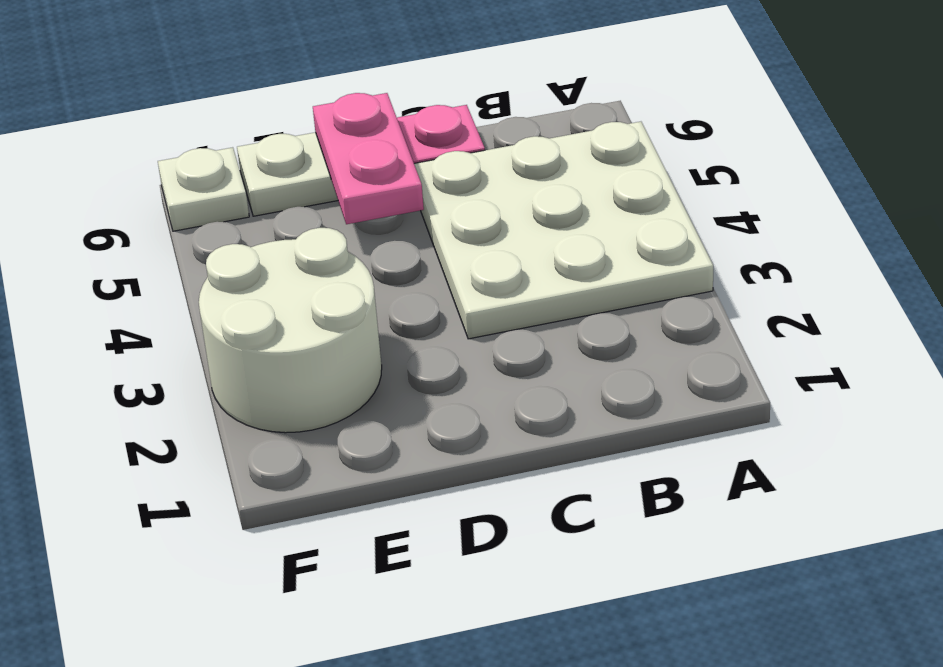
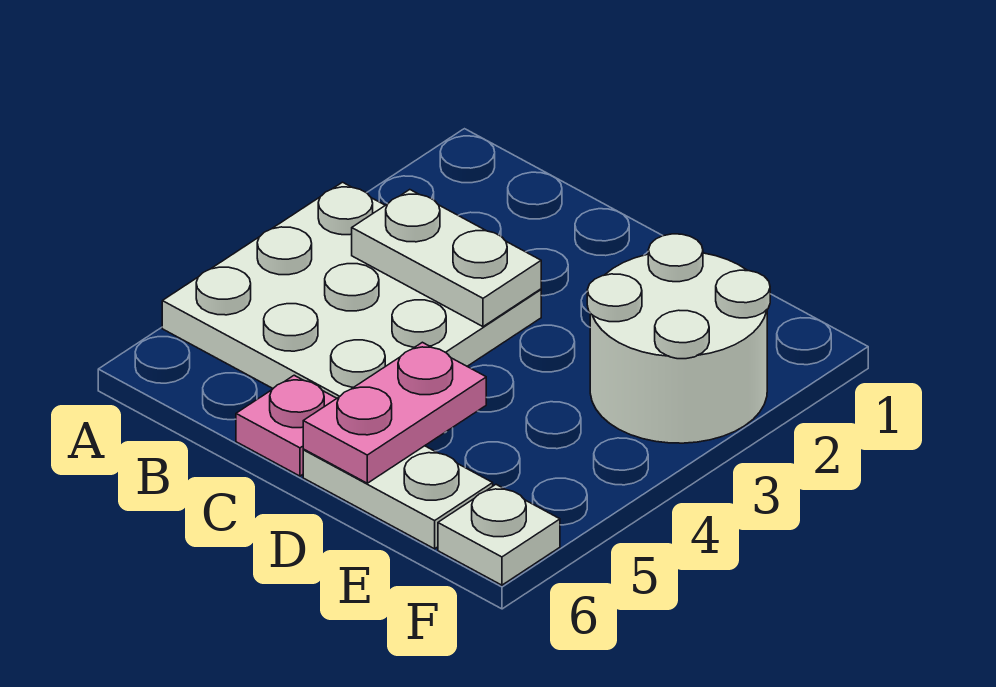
none -> white plate B3:C3 level 2

